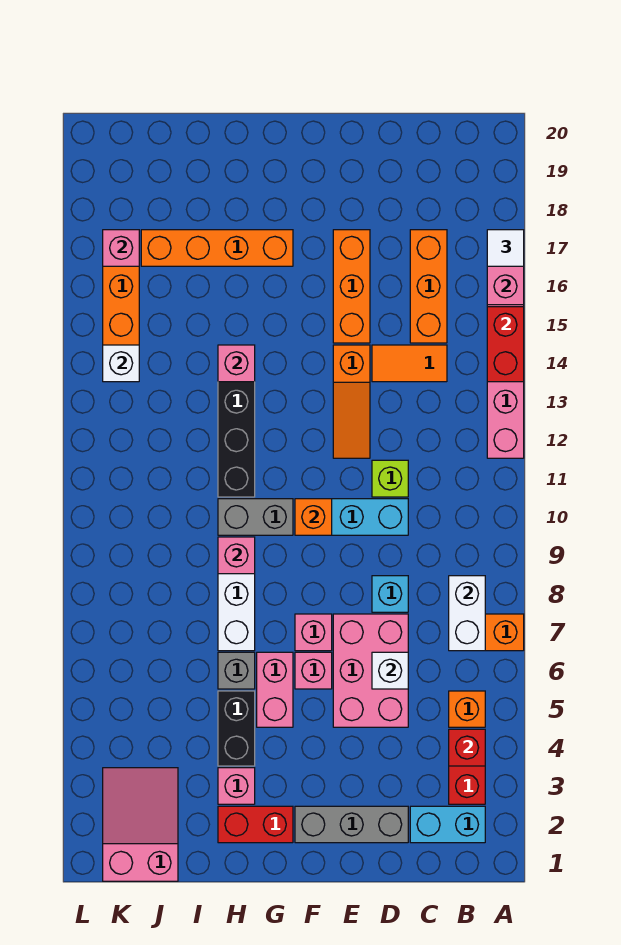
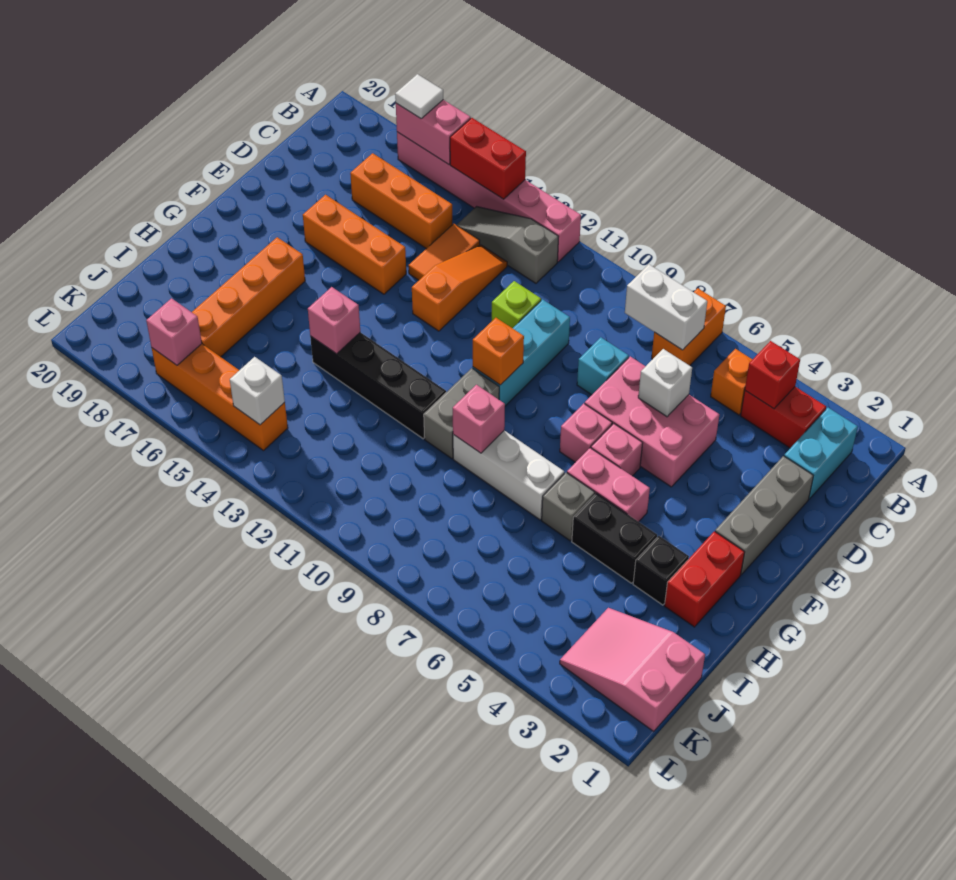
none -> grey slope B12:B14 level 1 top 12
orange slope E12:E14 level 1 top 14 -> orange slope C13:E13 level 1 top E
pink brick H3 level 1 -> black brick H3 level 1

